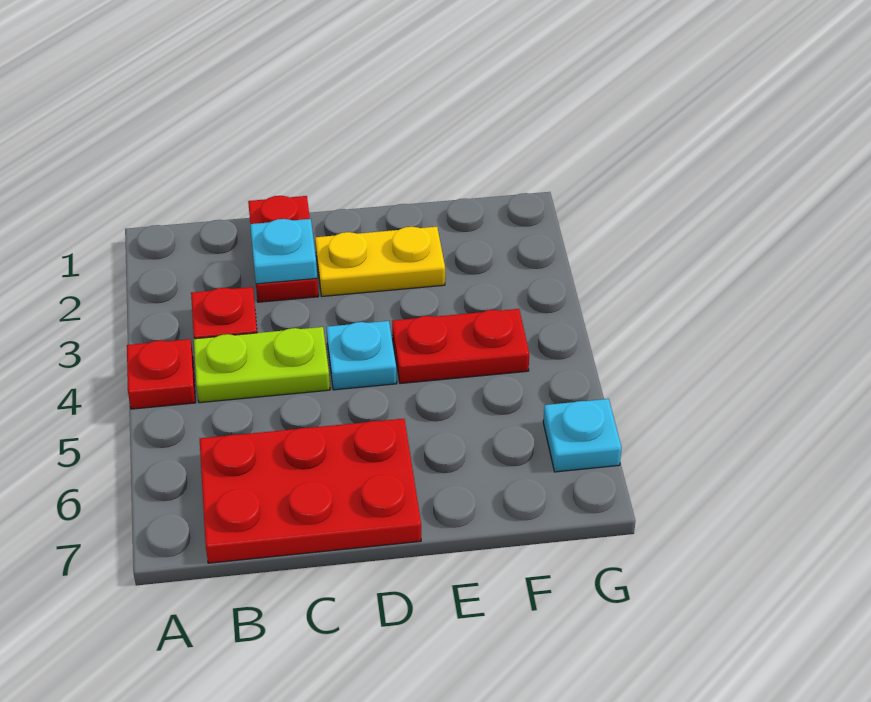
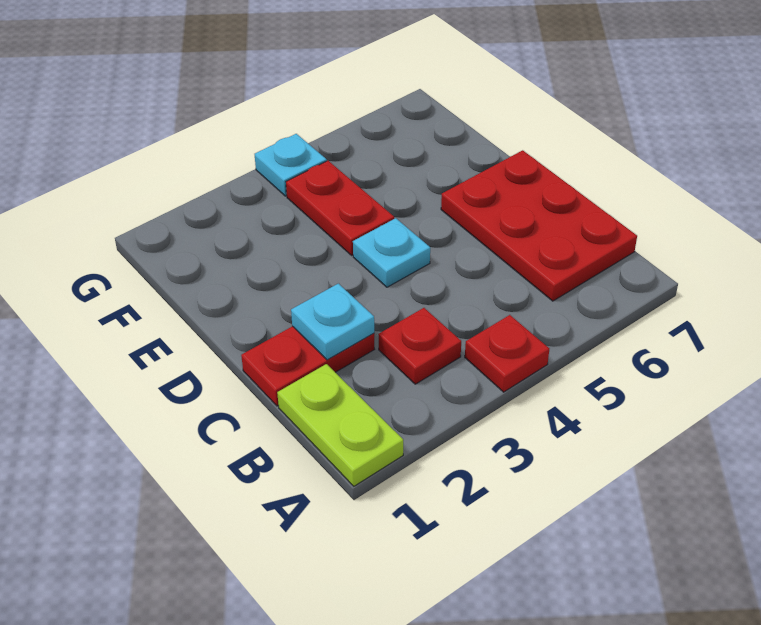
lime plate B4:C4 level 1 -> lime plate A1:B1 level 1
yellow plate D2:E2 level 1 -> none
cyan plate G6 level 1 -> cyan plate G4 level 1

